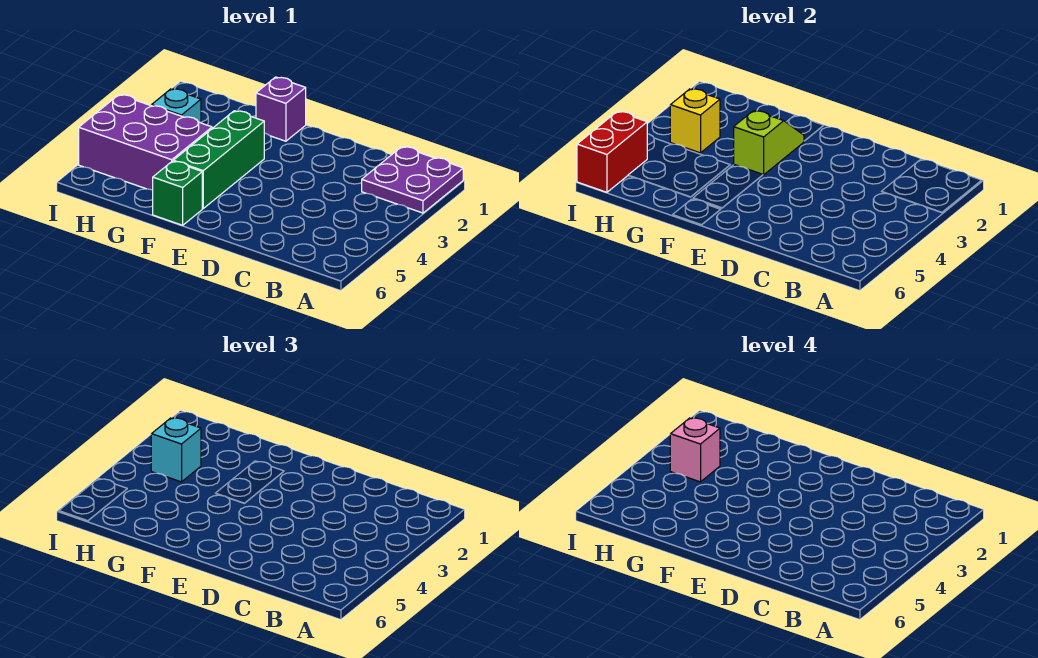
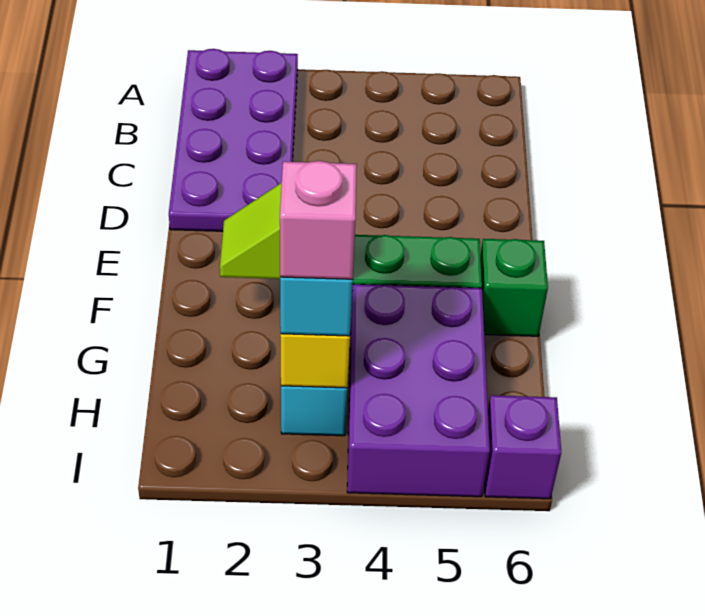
purple plate A1:B2 level 1 -> purple plate A1:D2 level 1
purple brick F1 level 1 -> purple brick I6 level 1
red brick I5:I6 level 2 -> none

